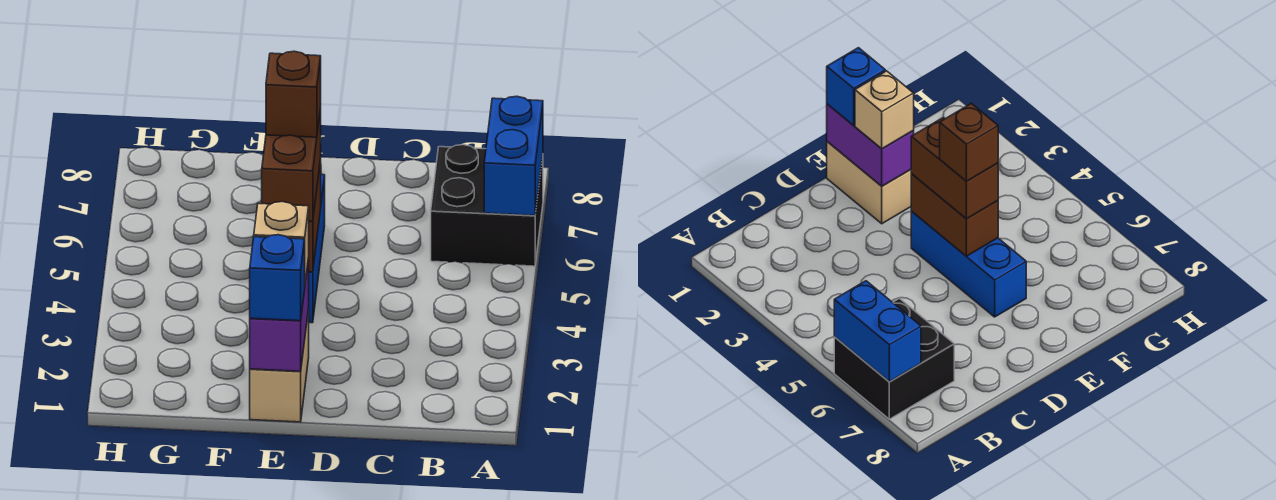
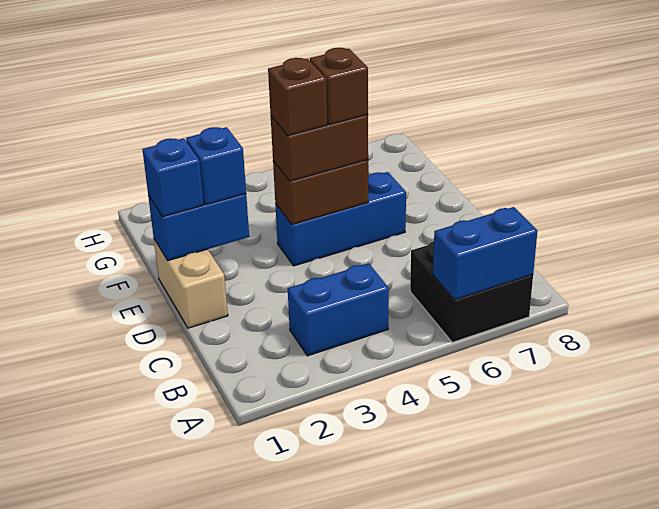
none -> blue brick B3:B4 level 1
tan brick E1:E2 level 1 -> tan brick D1:E1 level 1
purple brick E1:E2 level 2 -> blue brick E1:E2 level 2
tan brick E2 level 3 -> blue brick E2 level 3
none -> brown brick E4 level 4

